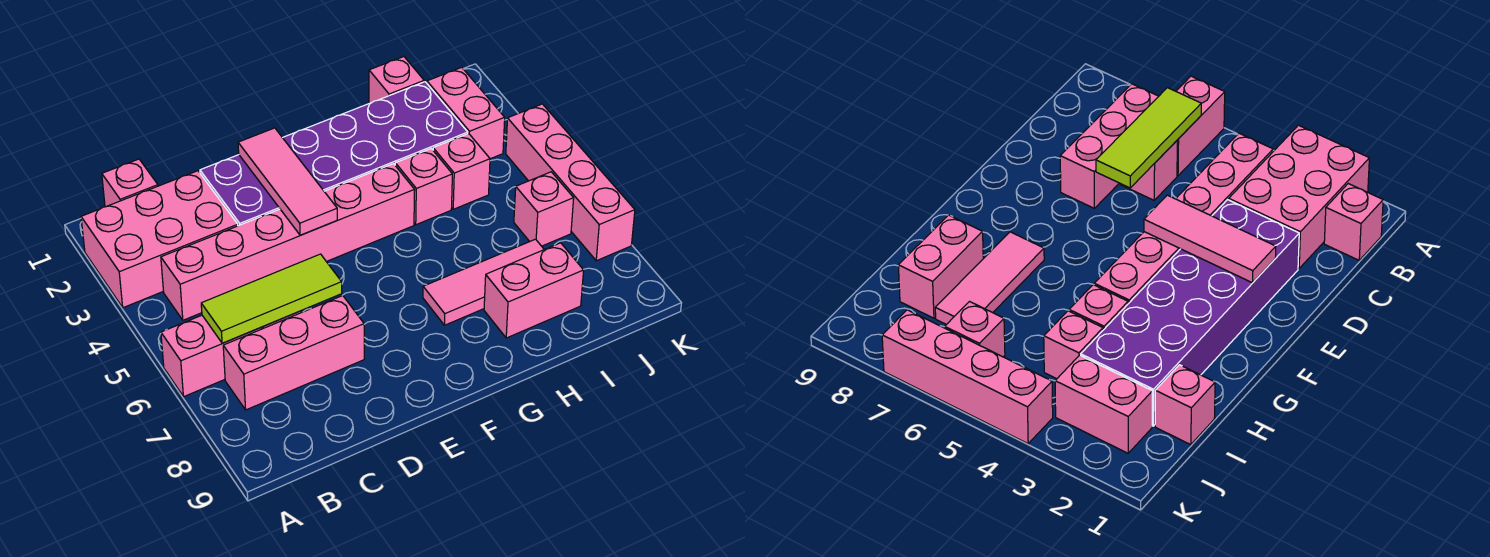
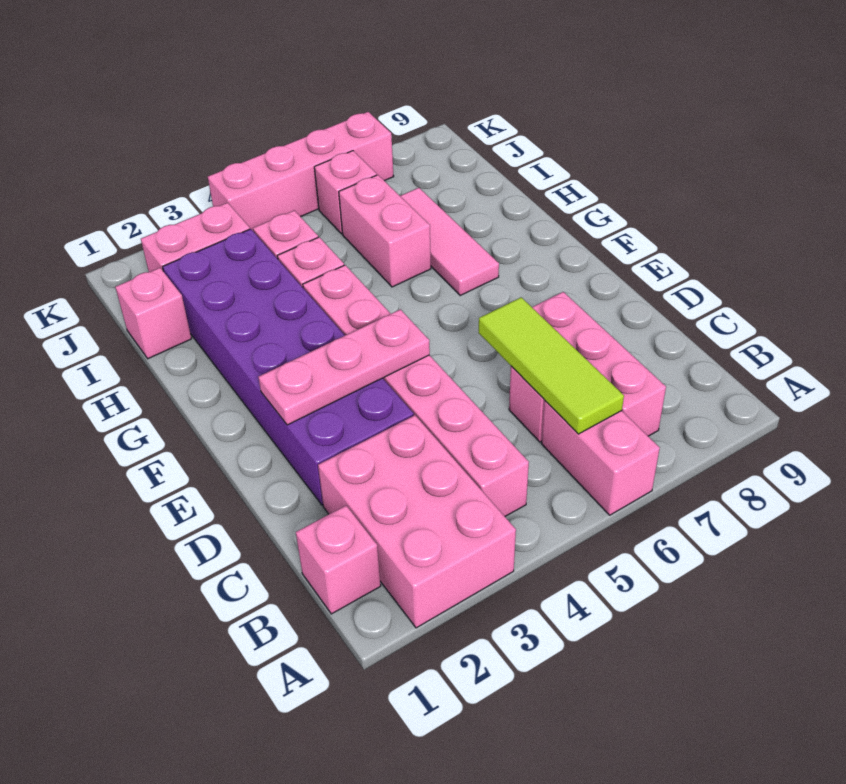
pink tile E2:E4 level 2 -> pink plate E2:E4 level 2
pink brick H8:I8 level 1 -> pink brick H6:I6 level 1

